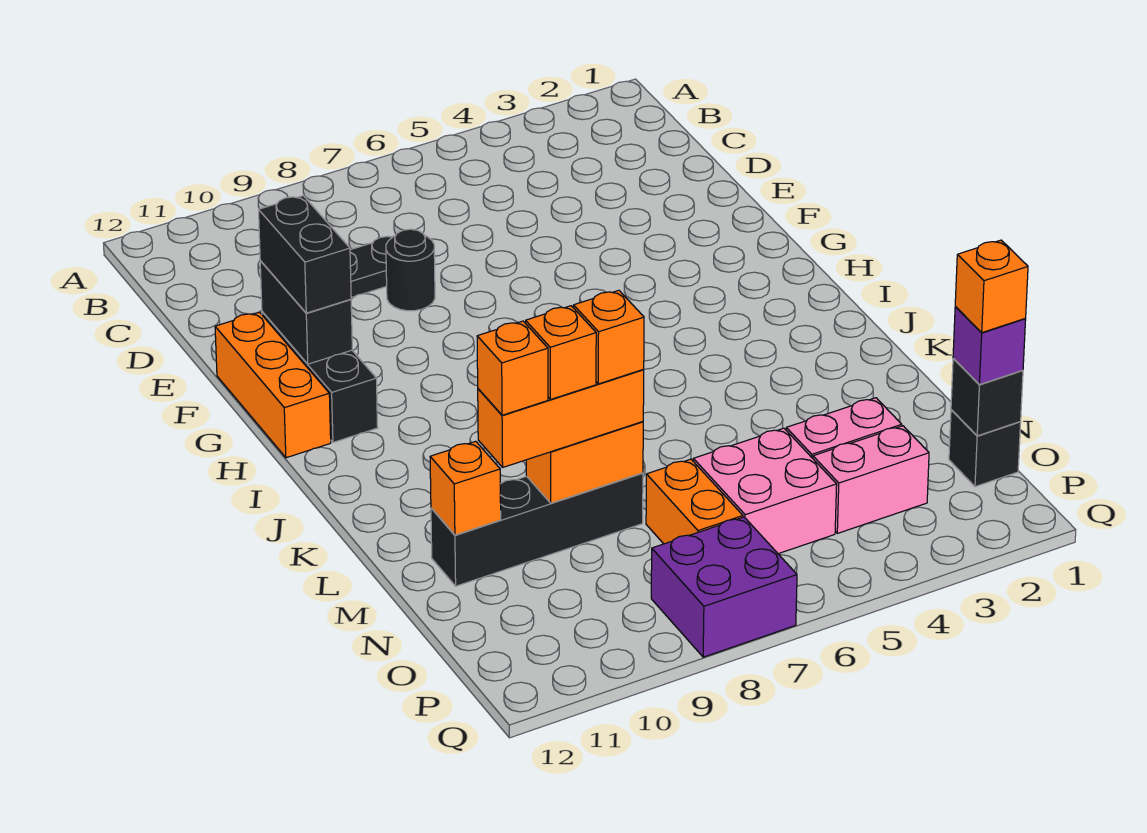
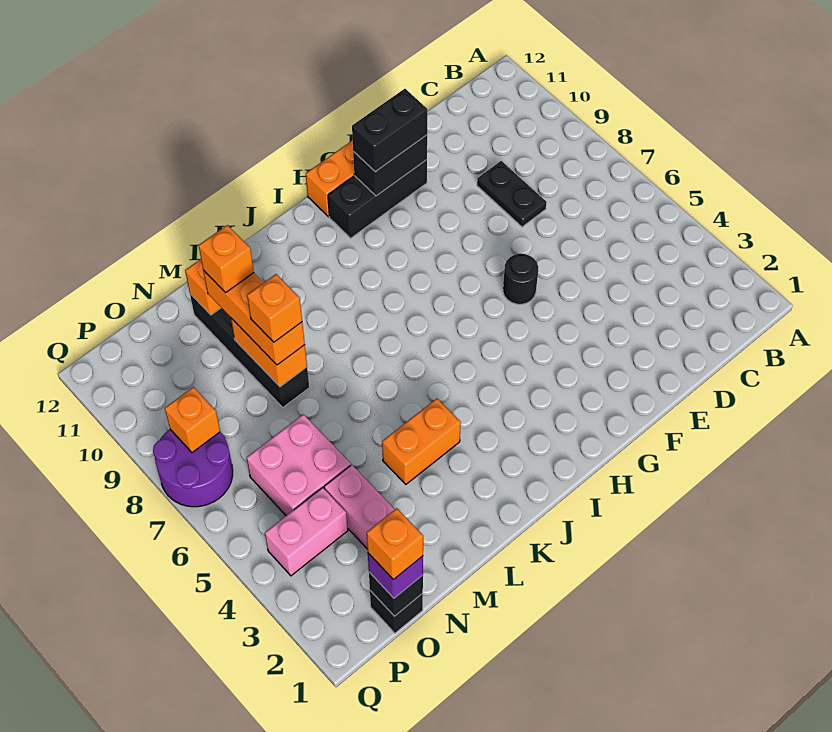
black round brick E8 level 1 -> black round brick F6 level 1
orange brick M9 level 4 -> orange brick P8 level 2
orange brick N7:O7 level 1 -> orange brick K4:L4 level 1
pink brick O3:O4 level 1 -> pink brick O4:P4 level 1
purple brick P7:Q8 level 1 -> purple round brick P7:Q8 level 1

